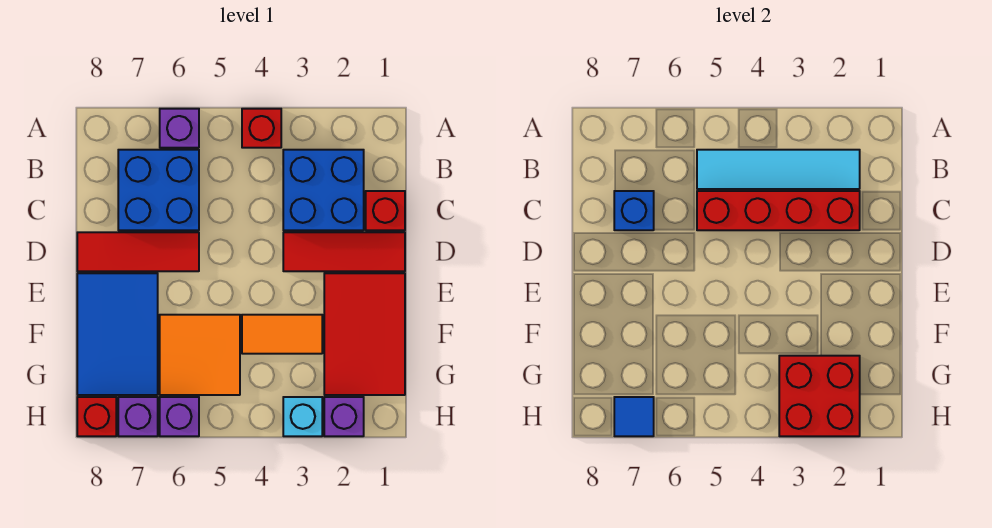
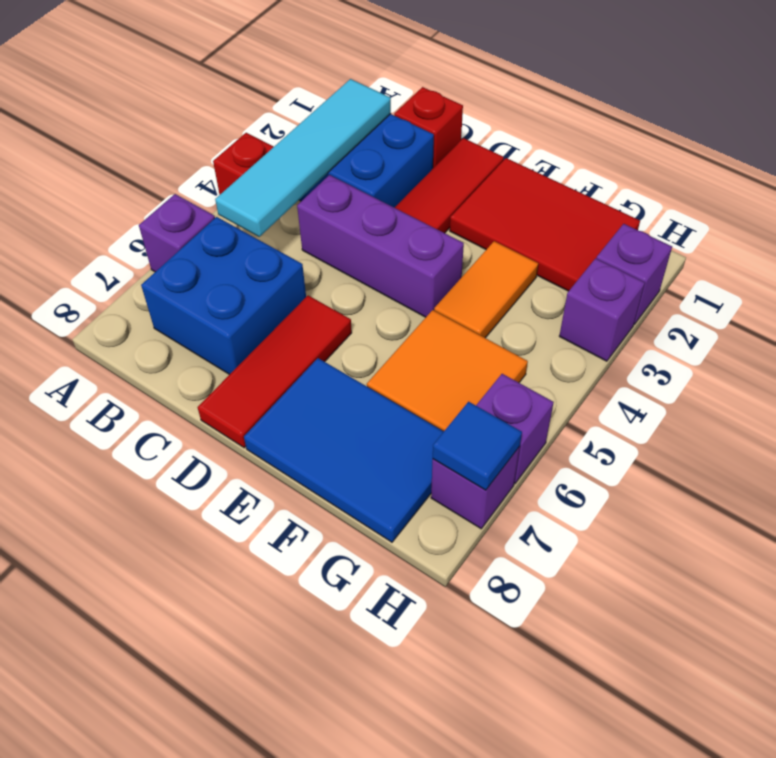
red brick C2:C5 level 2 -> none
none -> purple brick C4:E4 level 1
blue brick C7 level 2 -> none
red brick G2:H3 level 2 -> none
cyan brick H3 level 1 -> purple brick H3 level 1
red brick H8 level 1 -> none

